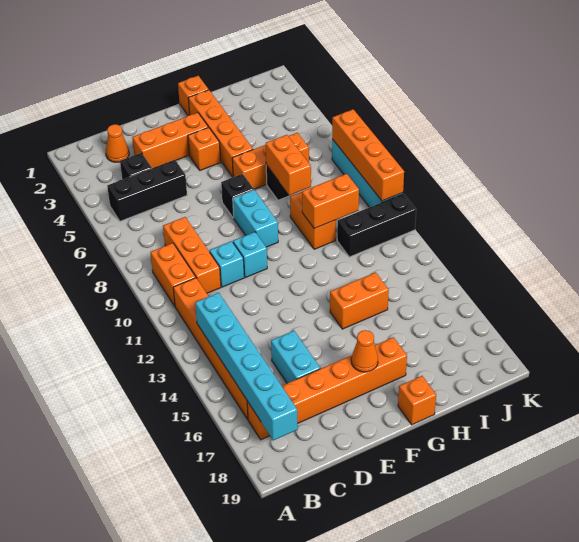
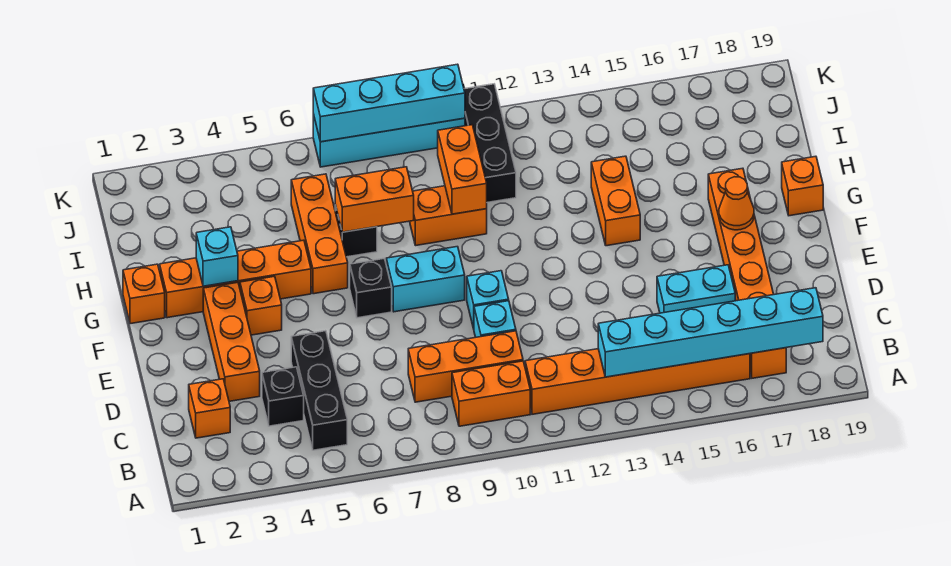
orange cone C2 level 1 -> orange brick C2 level 1
none -> cyan brick G3 level 2
orange brick K7:K10 level 2 -> cyan brick K7:K10 level 2

